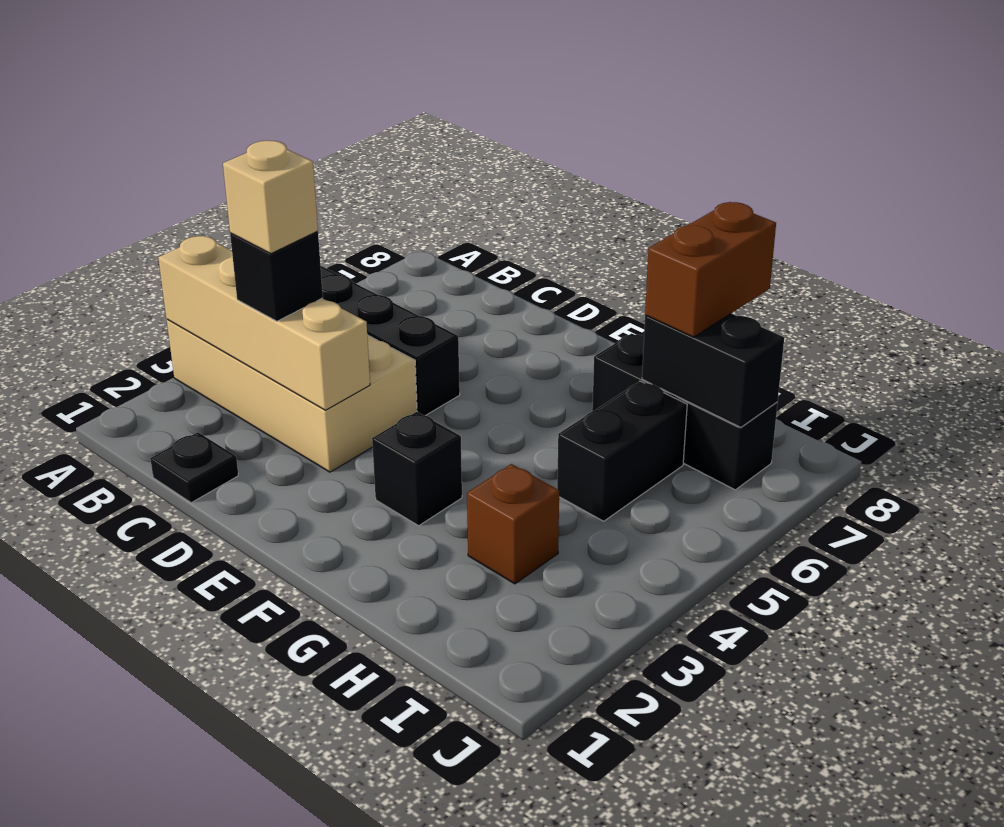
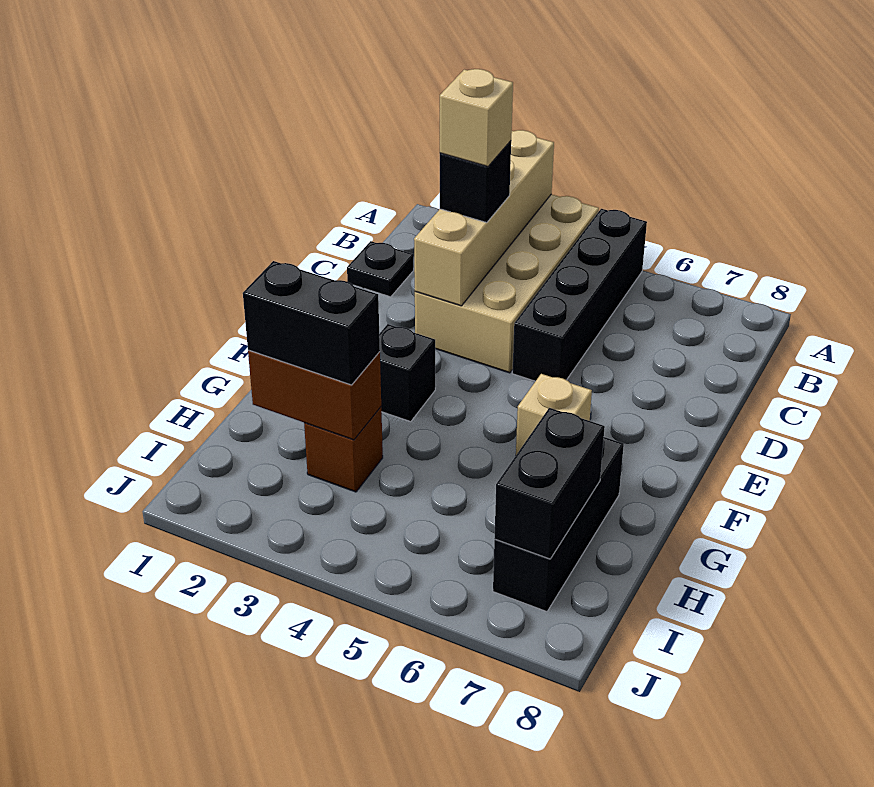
none -> tan brick F6 level 1
black brick H5:H6 level 1 -> black brick H2:H3 level 3
brown brick H7:H8 level 3 -> brown brick H2:H3 level 2

